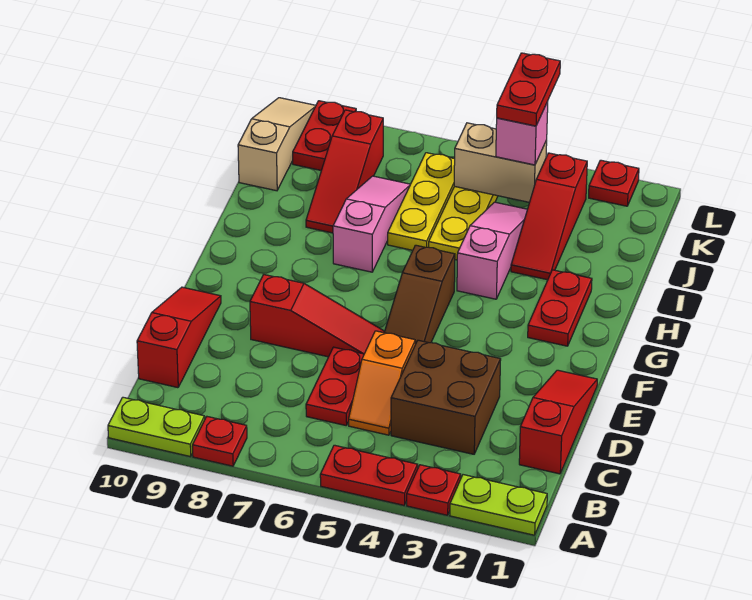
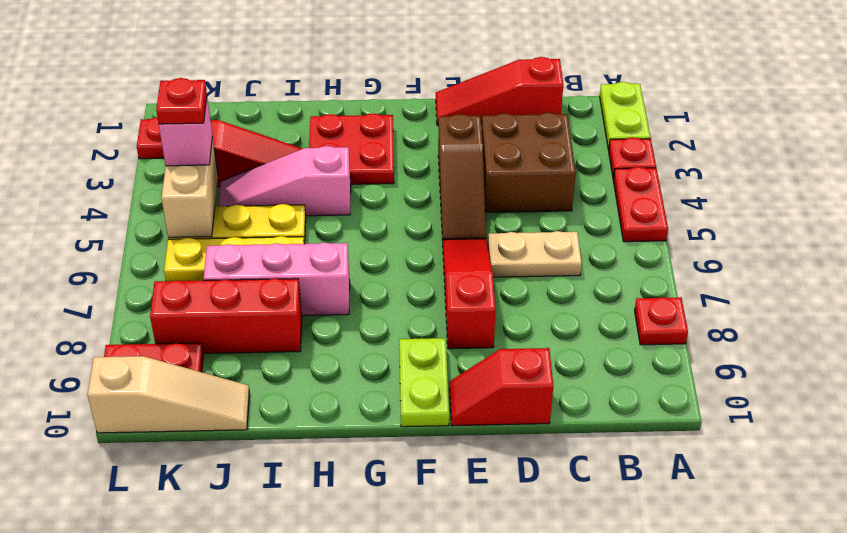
lime plate A9:A10 level 1 -> lime plate F9:F10 level 1
orange slope C5:D5 level 1 top D -> none
red plate C6:D6 level 1 -> tan plate C6:D6 level 1
red slope C10:E10 level 1 top C -> red slope D10:E10 level 1 top D
brown slope E5:G5 level 1 top G -> brown slope E3:E5 level 1 top 3
red plate G2:H2 level 1 -> red plate G2:H3 level 1
pink slope H7:J7 level 1 top H -> pink brick H7:J7 level 1
red slope I8:K8 level 1 top K -> red brick I8:K8 level 1
tan slope J10:L10 level 1 top J -> tan slope J10:L10 level 1 top L
red plate K4:L4 level 4 -> red plate K4 level 4

